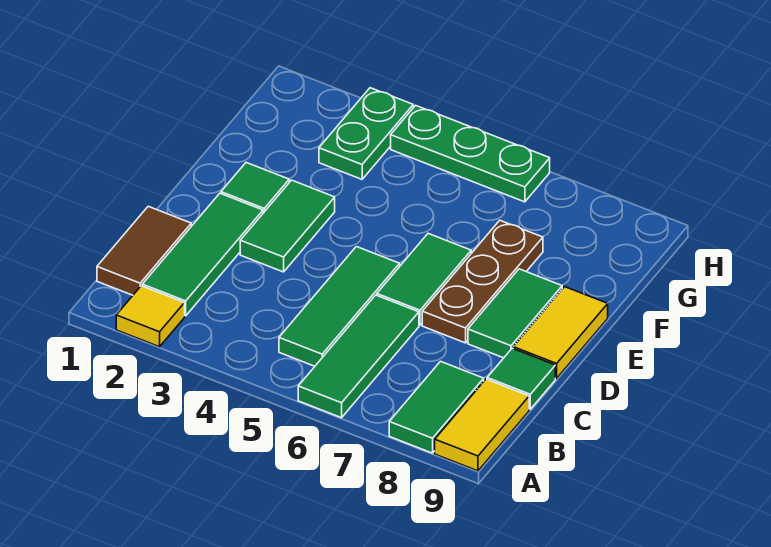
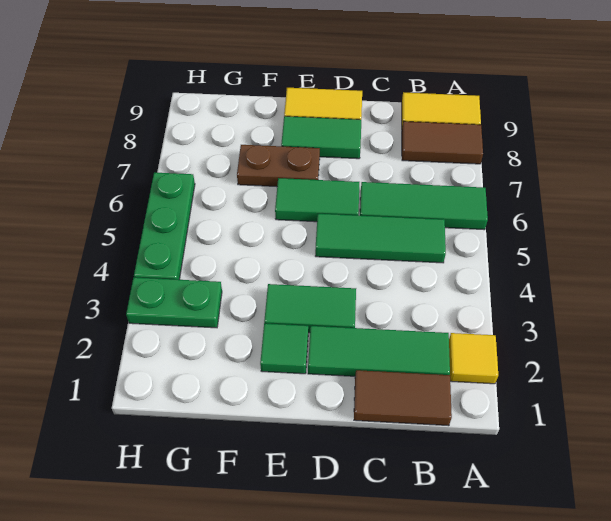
green tile A8:B8 level 1 -> brown tile A8:B8 level 1
green tile C9 level 1 -> none
brown plate D7:F7 level 1 -> brown plate E7:F7 level 1

